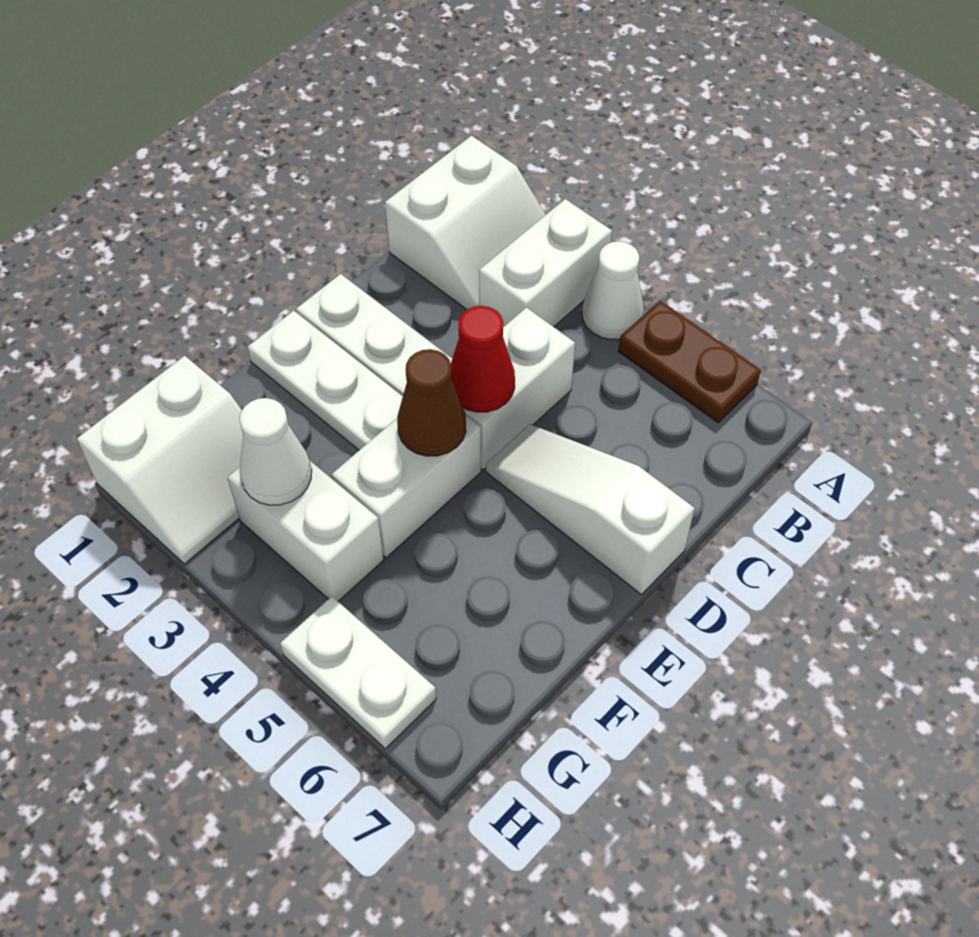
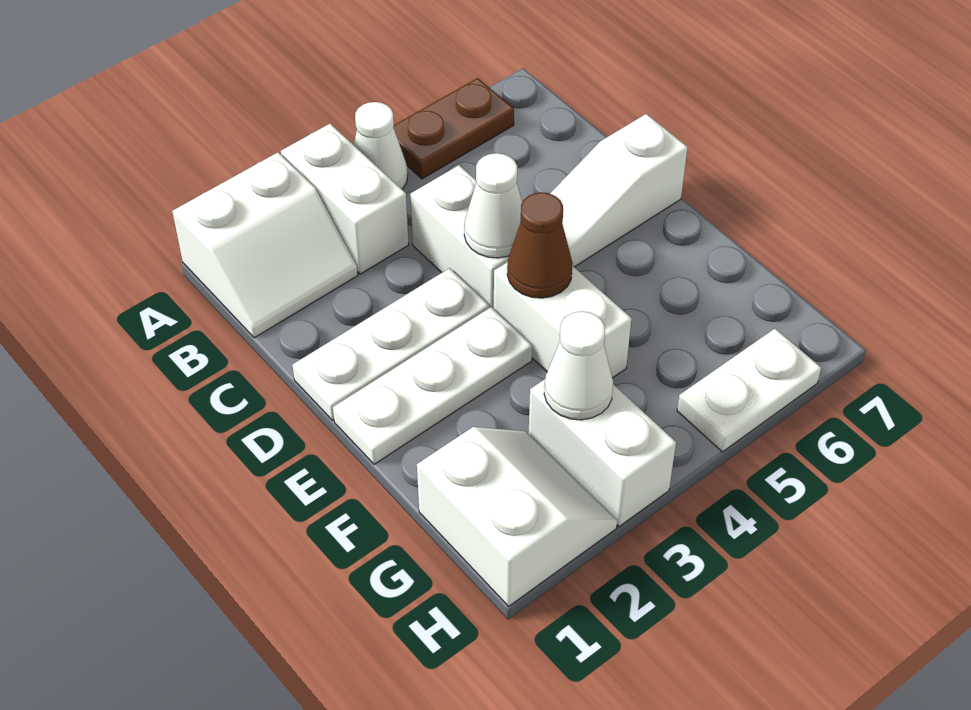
white slope A1:B2 level 1 top 1 -> white slope A1:B2 level 1 top A
red cone D4 level 2 -> white cone D4 level 2
white brick G3:G4 level 1 -> white brick G3:H3 level 1

